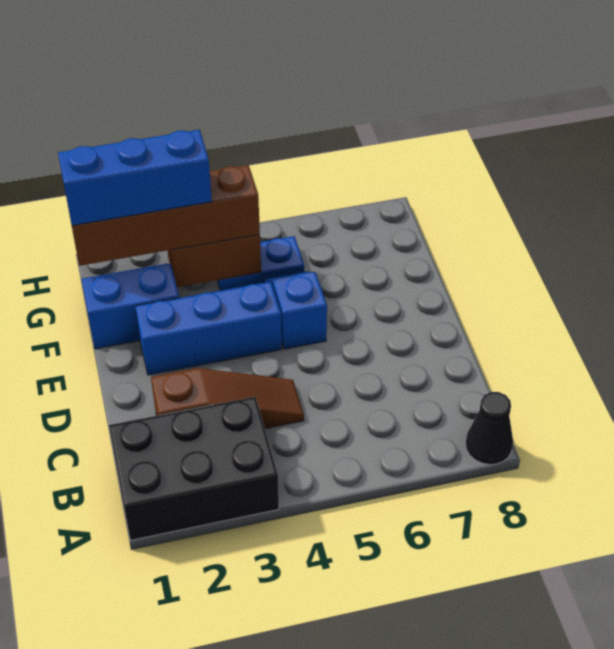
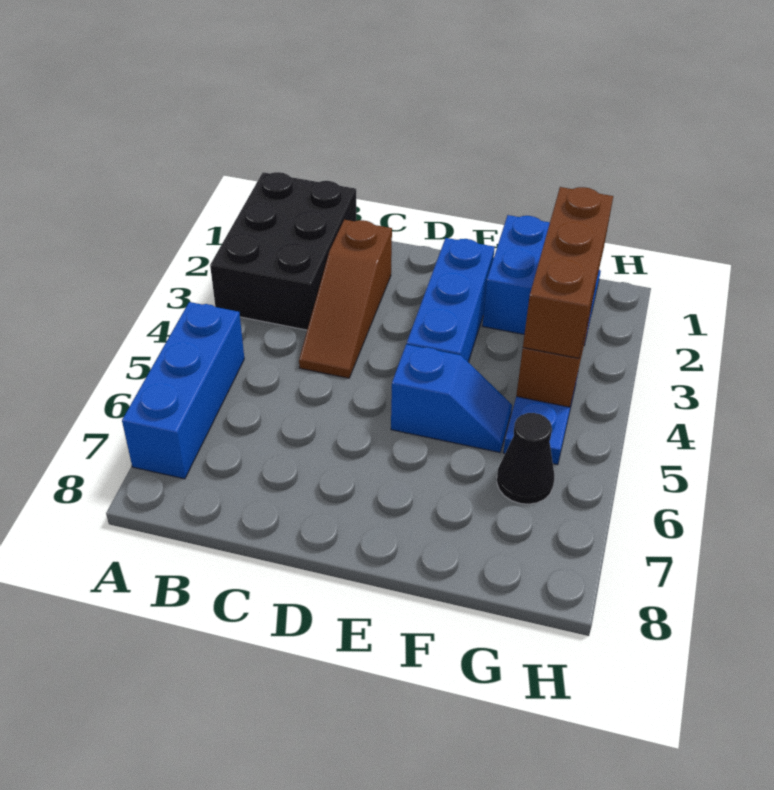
black cone A8 level 1 -> black cone G6 level 1
brown brick G1:G4 level 3 -> brown brick G2:G4 level 3
blue brick G1:G3 level 4 -> blue brick A5:A7 level 1

